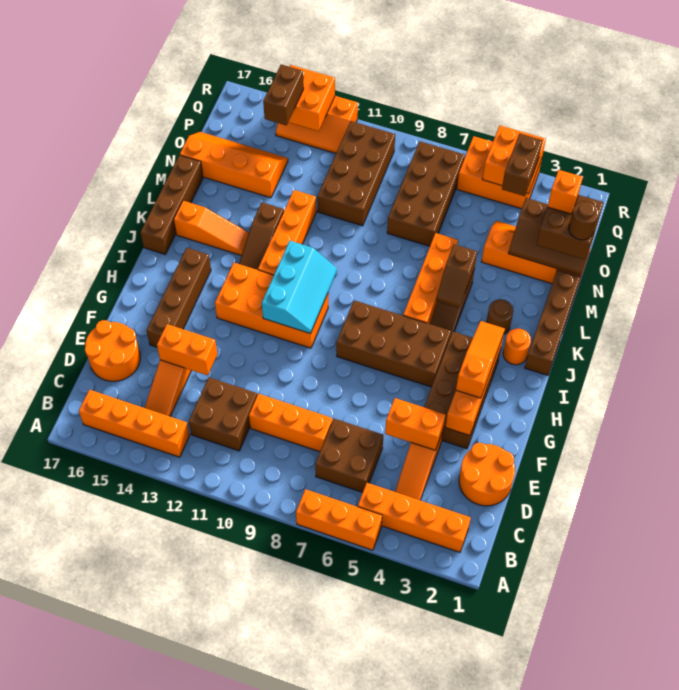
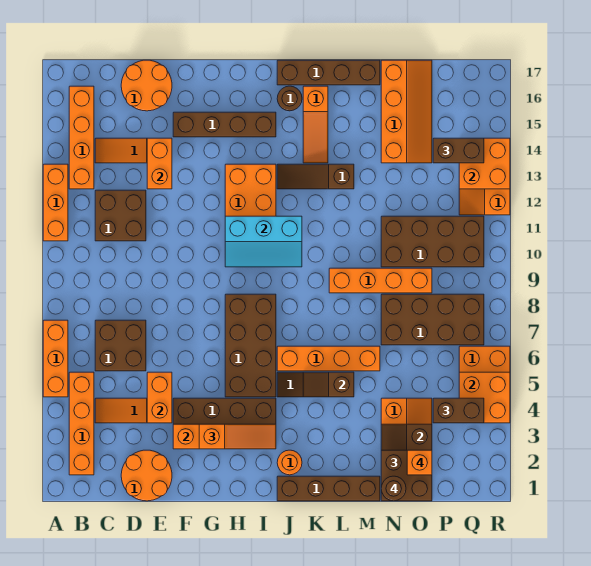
orange brick D8:D10 level 1 -> orange brick A11:A13 level 1
orange brick J12:M12 level 1 -> orange brick L9:O9 level 1
brown round brick K3 level 1 -> brown round brick J16 level 1

